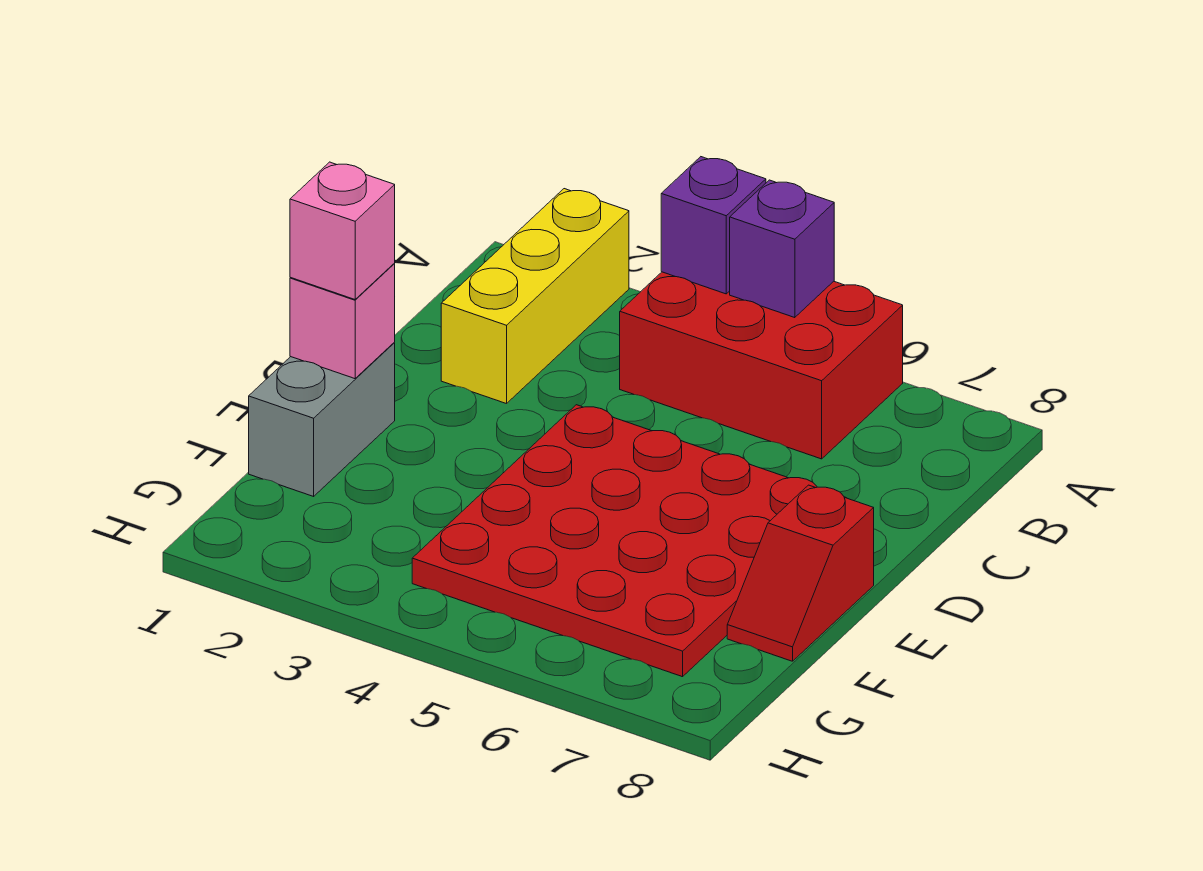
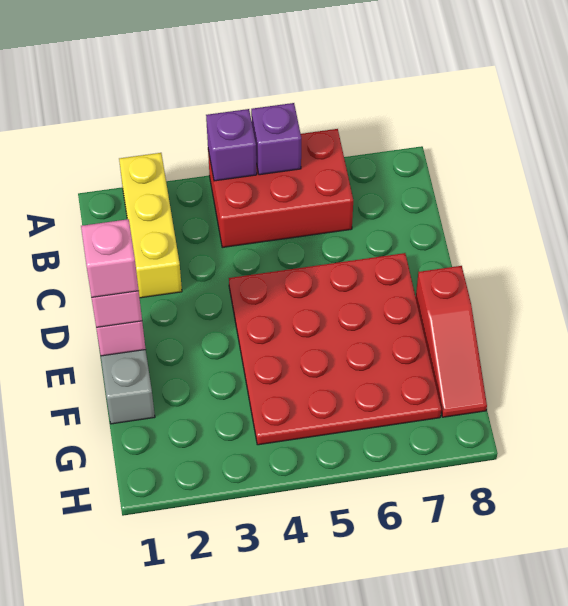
none -> pink brick E1 level 4
red slope E8:F8 level 1 top E -> red slope E8:G8 level 1 top E

